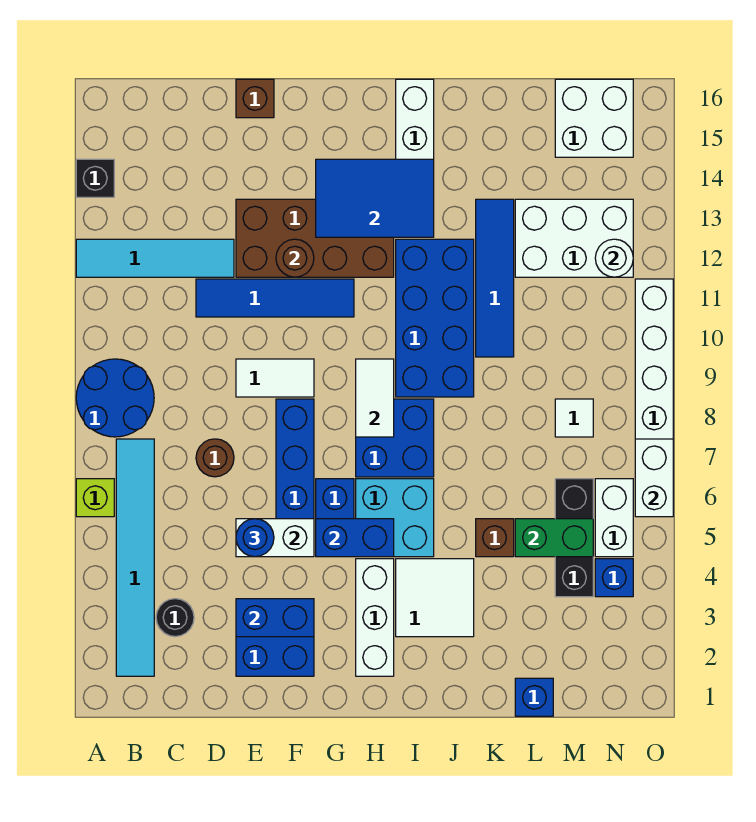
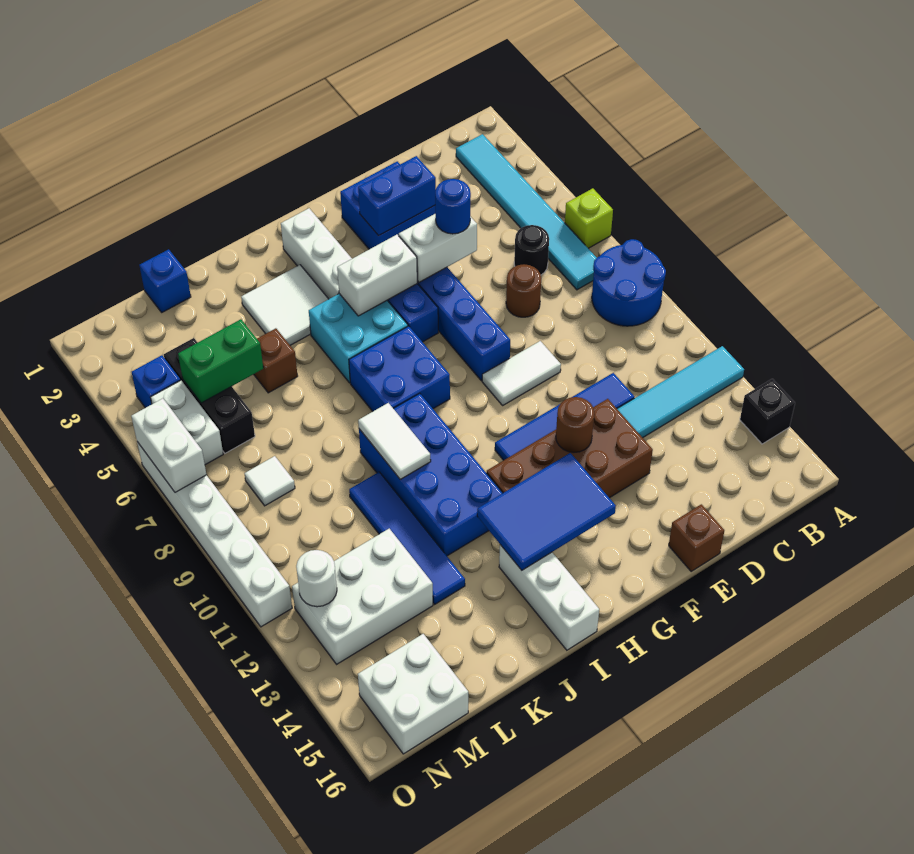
black round brick C3 level 1 -> black round brick C6 level 1
blue brick G5:H5 level 2 -> white brick G5:H5 level 2
white tile H8:H9 level 2 -> white tile J9:J10 level 2

